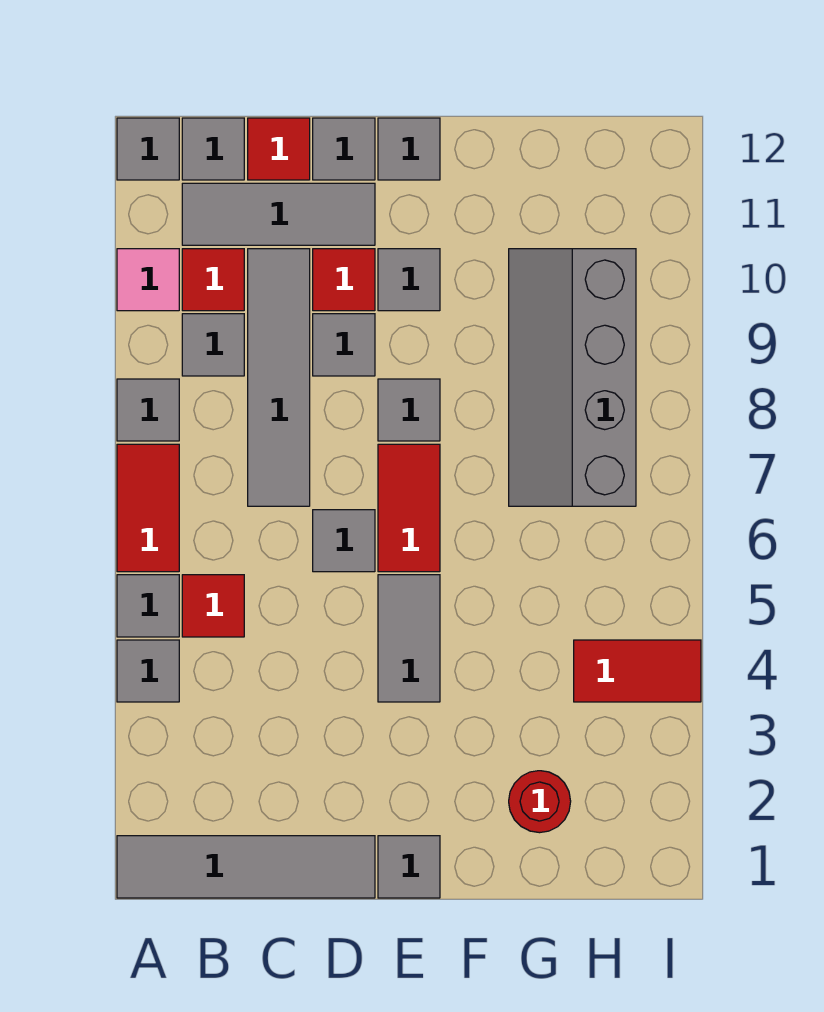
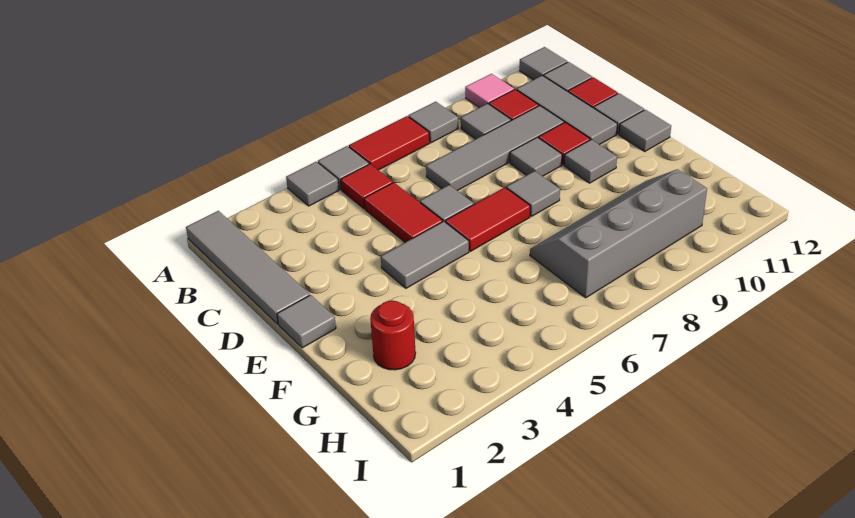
red tile H4:I4 level 1 -> red tile C5:D5 level 1

